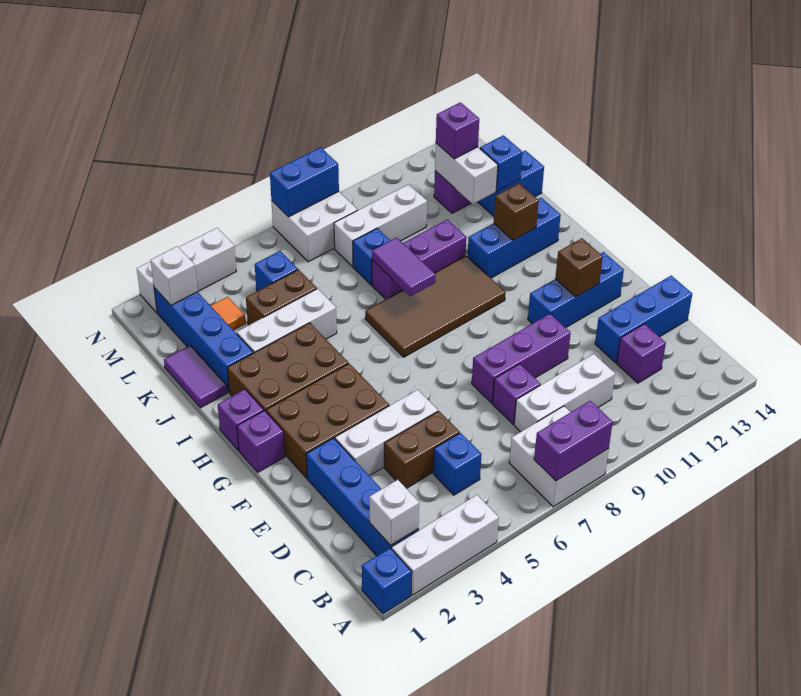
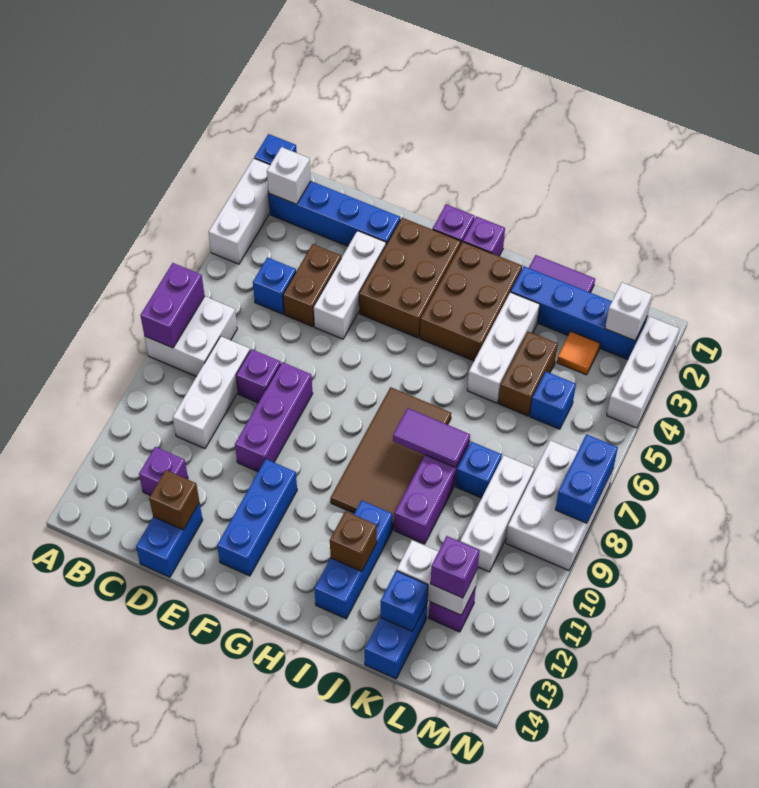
blue brick D12:D14 level 1 -> blue brick D13:D14 level 1
brown brick F12 level 2 -> brown brick D13 level 2
white brick M7:N8 level 1 -> white brick M7:N9 level 1

